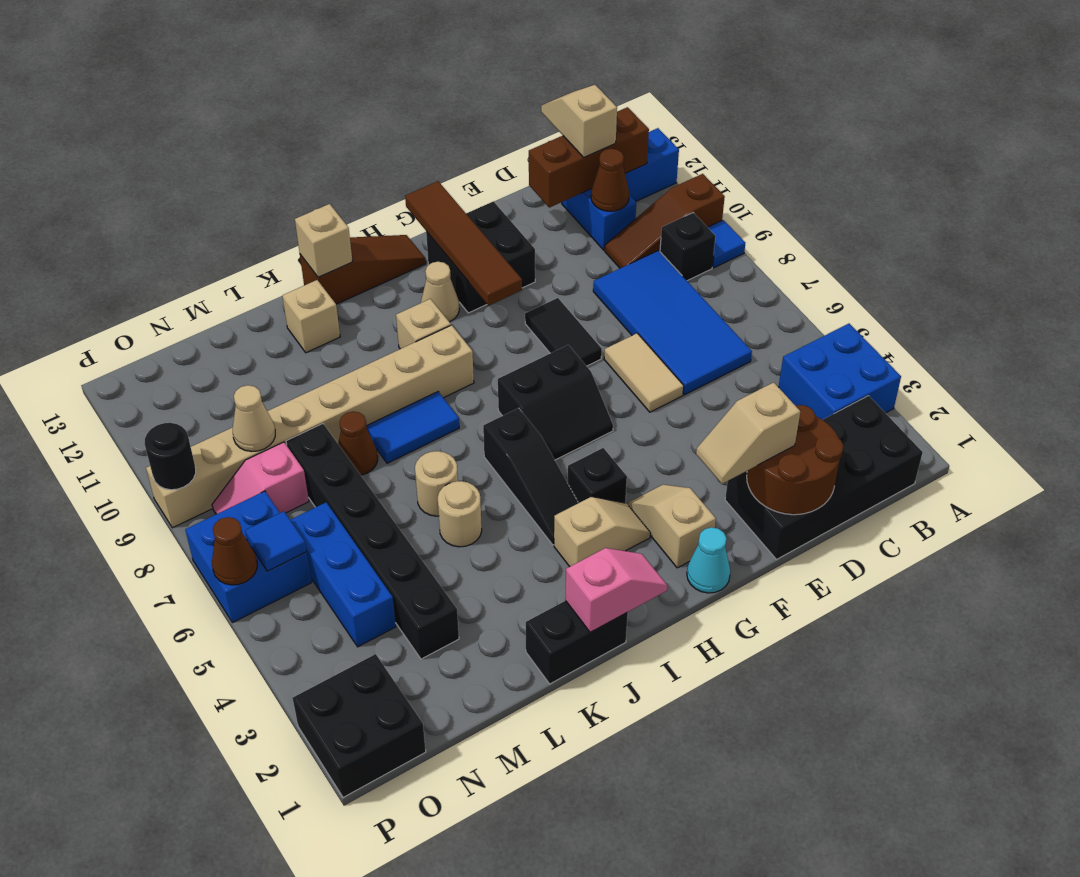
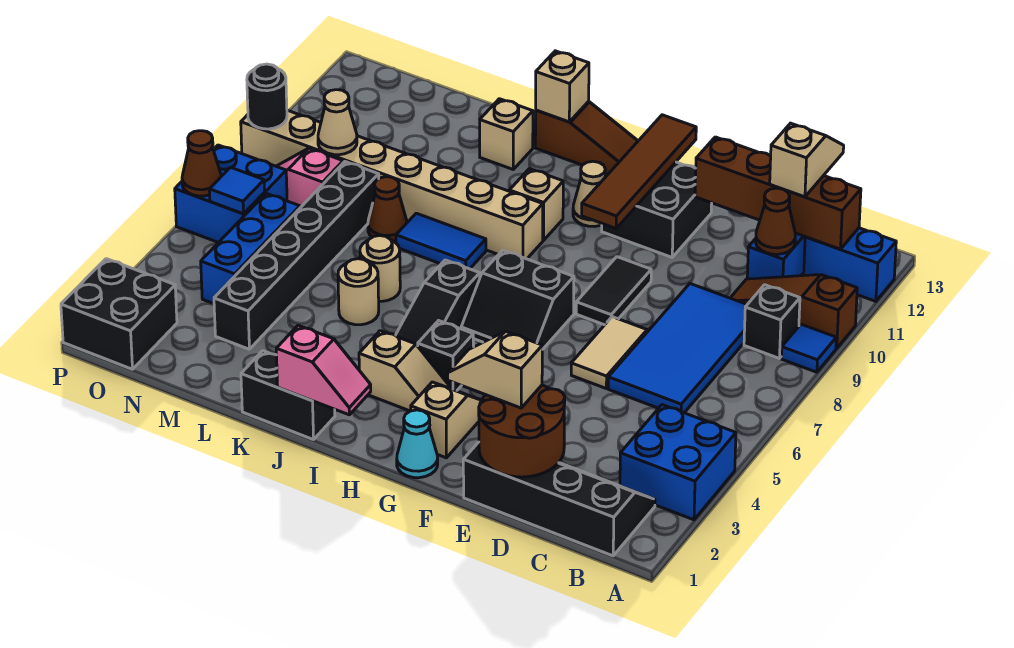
black brick B1:E2 level 1 -> black slope B1:E2 level 1 top 1
brown brick B12:D12 level 2 -> brown brick B12:E12 level 2

